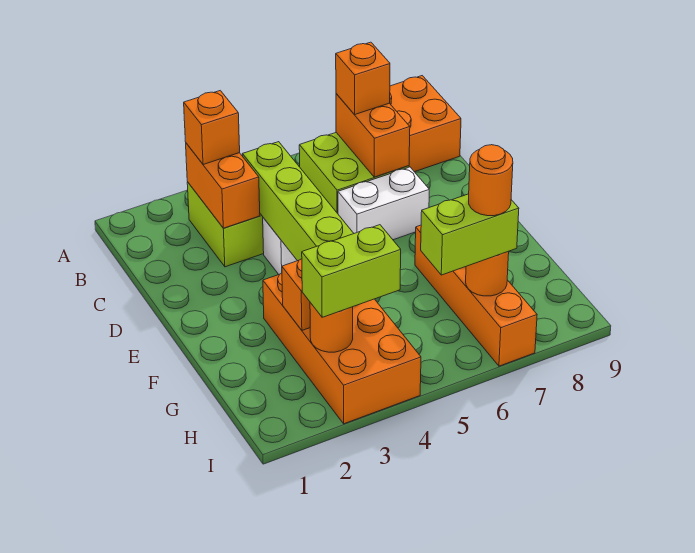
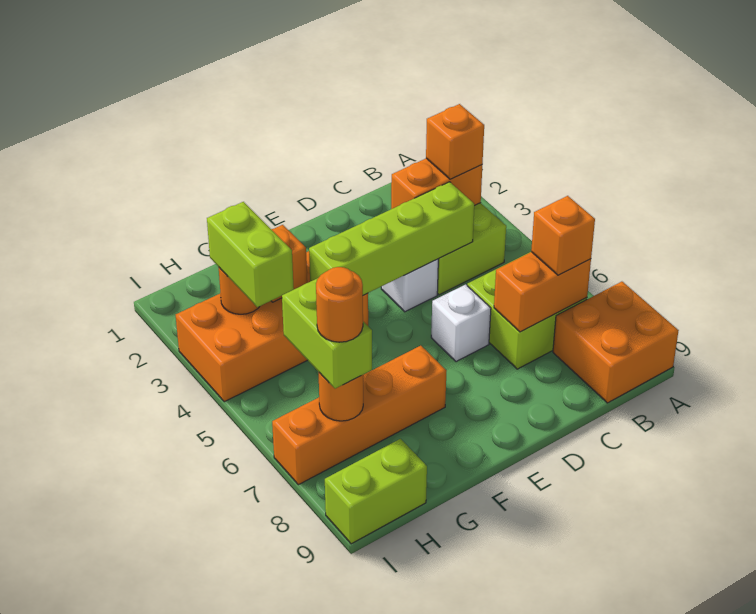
white brick D6:D7 level 1 -> white brick D6 level 1
none -> lime brick H9:I9 level 1

